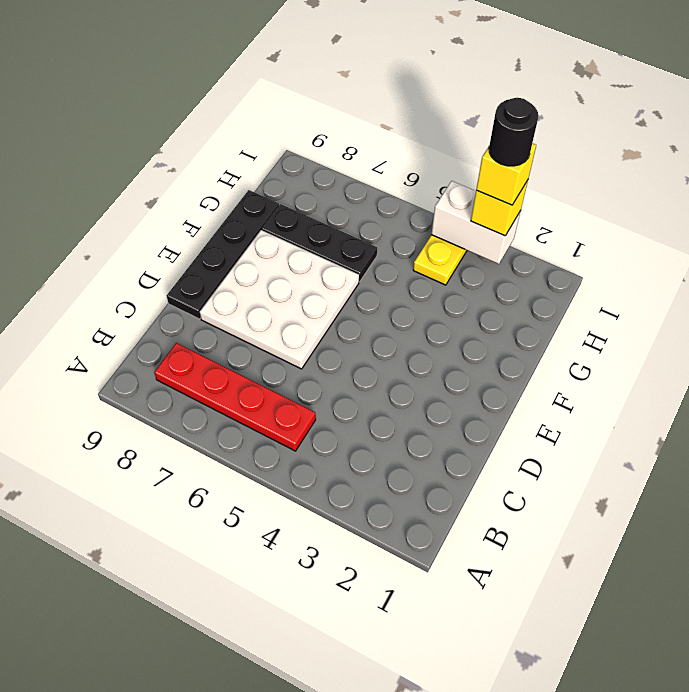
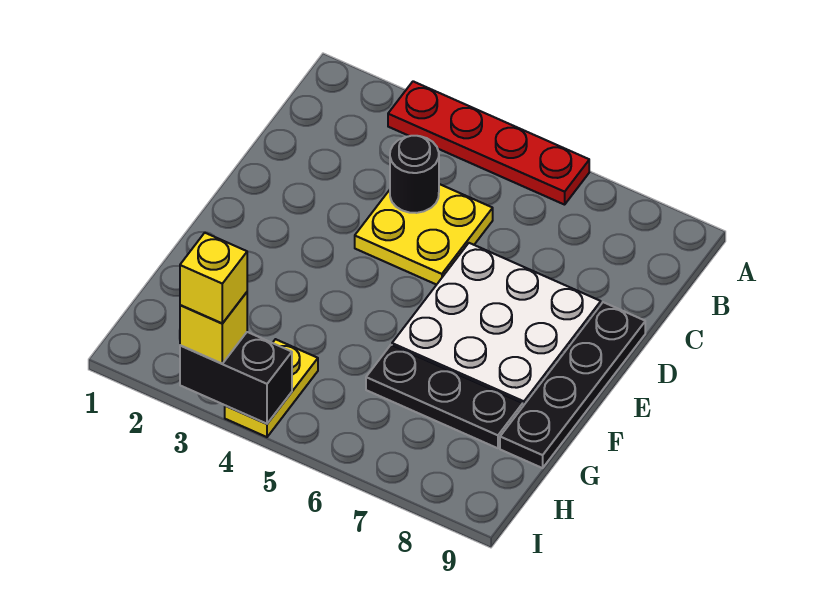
red plate B5:B8 level 1 -> red plate A3:A6 level 1
none -> yellow plate C4:D5 level 1
white brick I3:I4 level 2 -> black brick I3:I4 level 2
black round brick I3 level 5 -> black round brick C4 level 2

